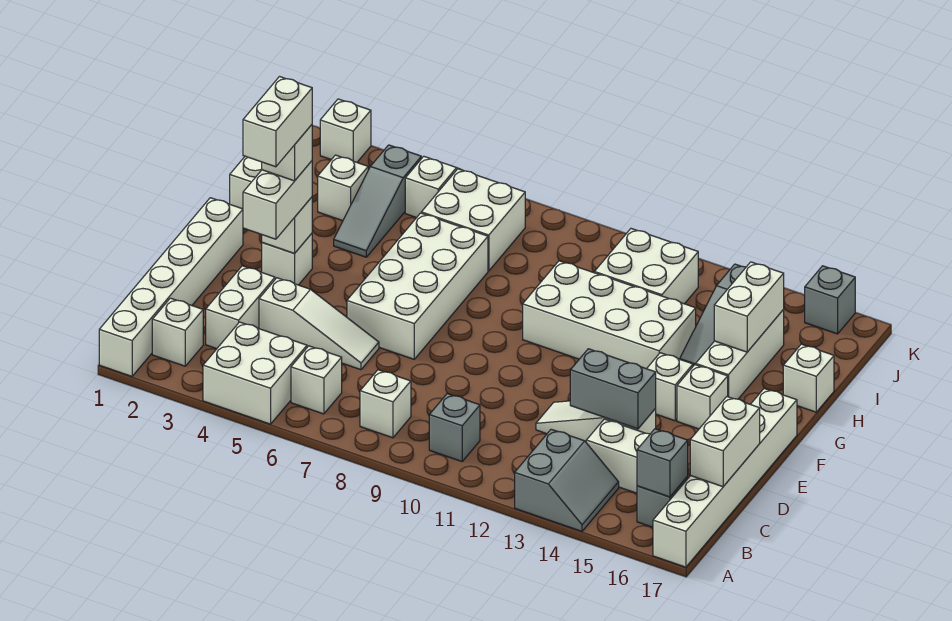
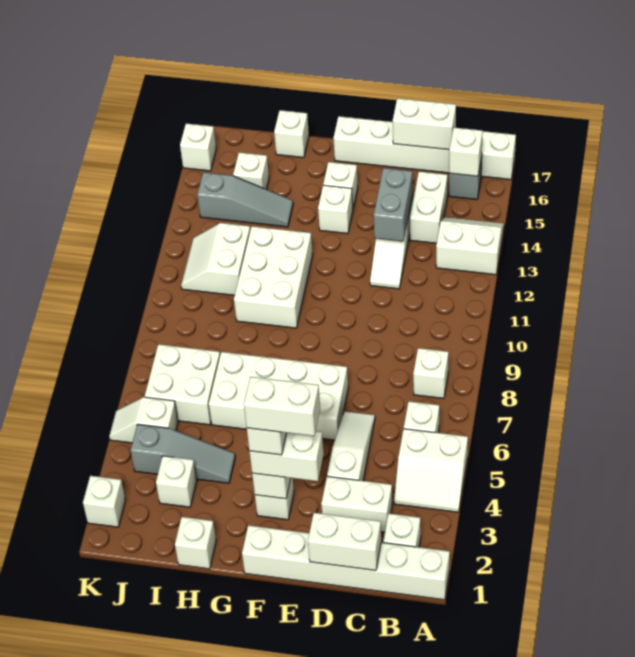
white brick A4:B5 level 1 -> white slope A4:B5 level 1 top 5
grey slope A13:B14 level 1 top 13 -> white slope A13:B14 level 1 top 13
grey brick B10 level 1 -> none
grey brick B16 level 2 -> white brick B16 level 2
white brick G10:H13 level 1 -> white brick G10:H12 level 1
white brick G15:I15 level 1 -> white brick I15 level 1
white brick H15:I15 level 2 -> white brick C1:D1 level 2
white brick I11:J12 level 1 -> white slope I11:J12 level 1 top I
grey brick K16 level 1 -> white brick K16 level 1

